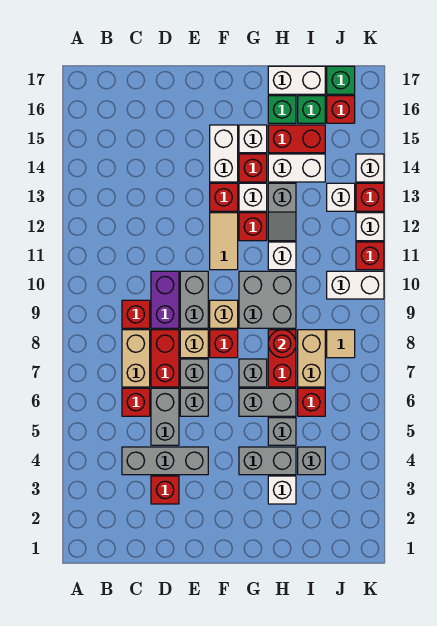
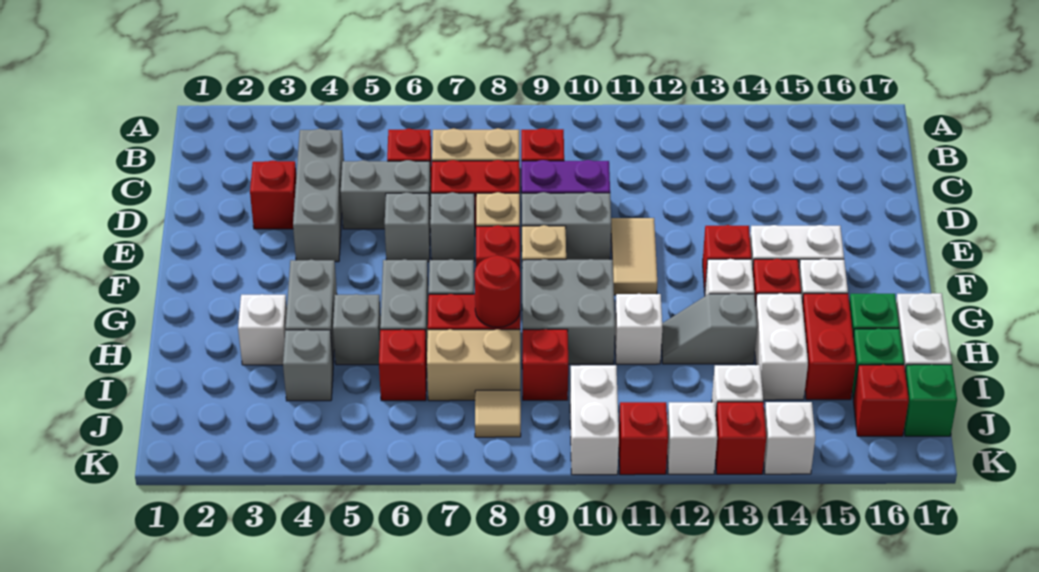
tan tile F11:F12 level 1 -> tan tile E11:F11 level 1
red brick G12 level 1 -> red brick I9 level 1

